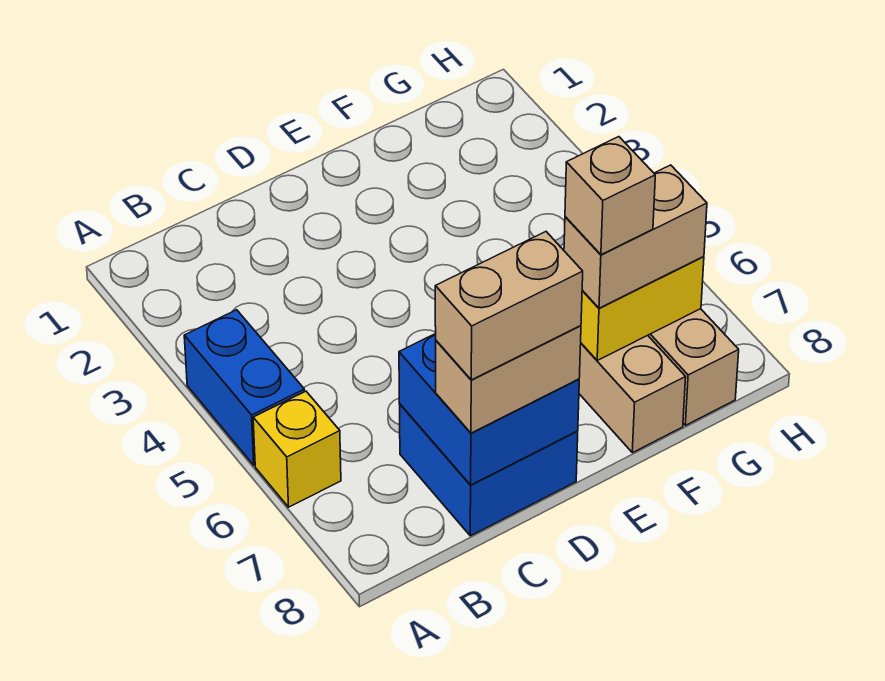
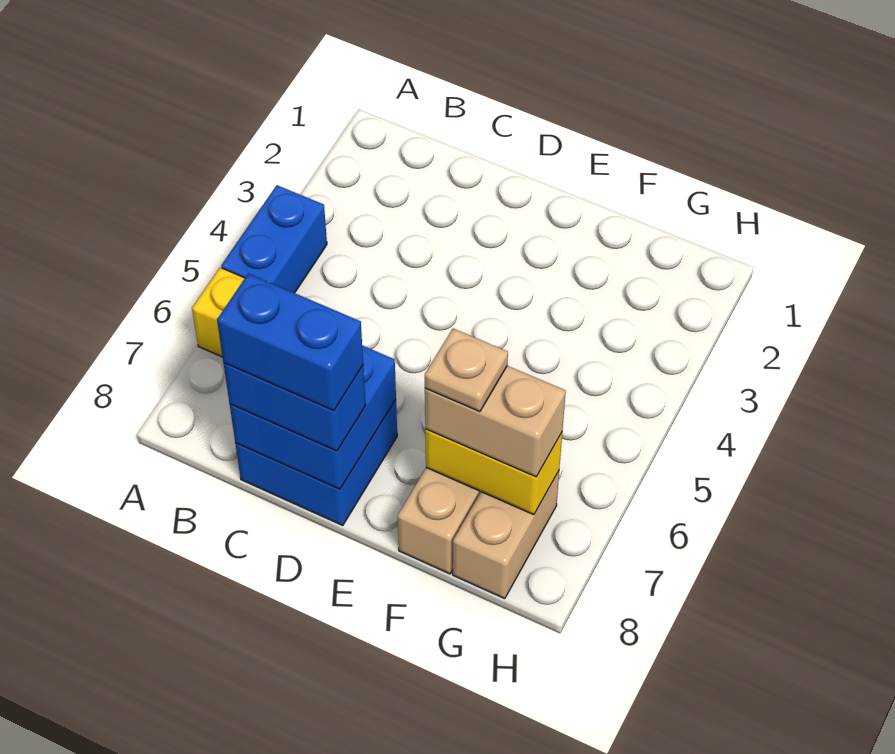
tan brick C8:D8 level 3 -> blue brick C8:D8 level 3
tan brick C8:D8 level 4 -> blue brick C8:D8 level 4
tan brick F7 level 4 -> tan plate F7 level 4

